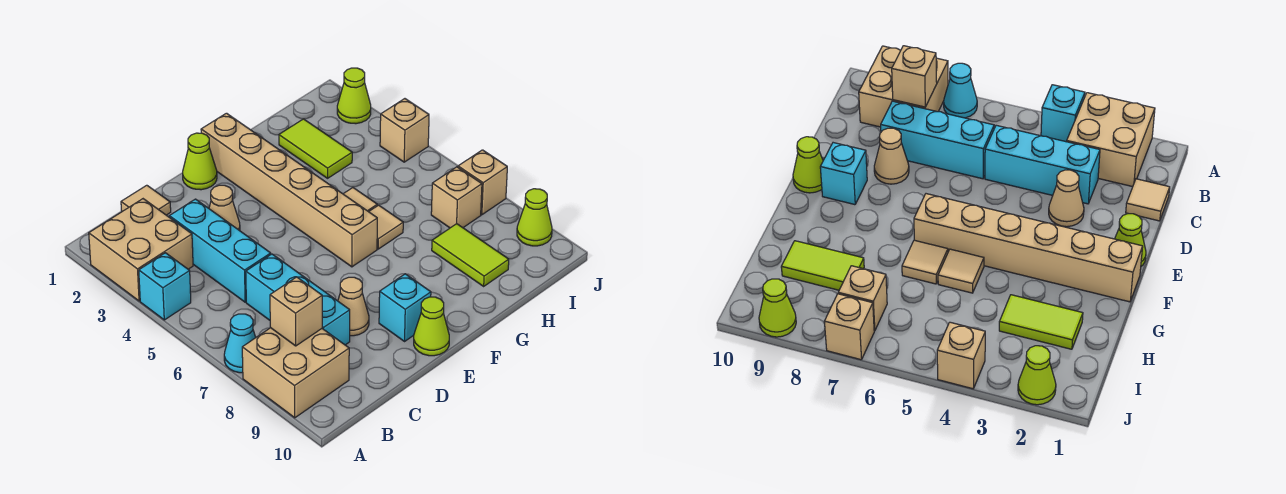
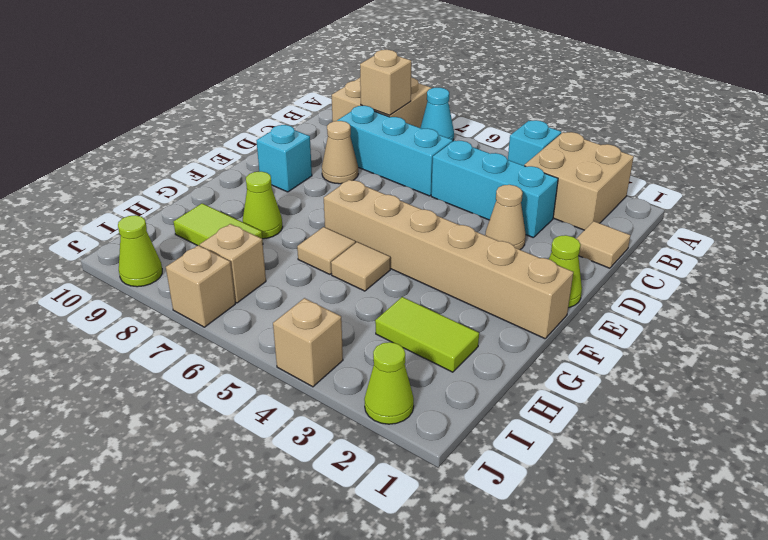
lime cone E10 level 1 -> lime cone G8 level 1

